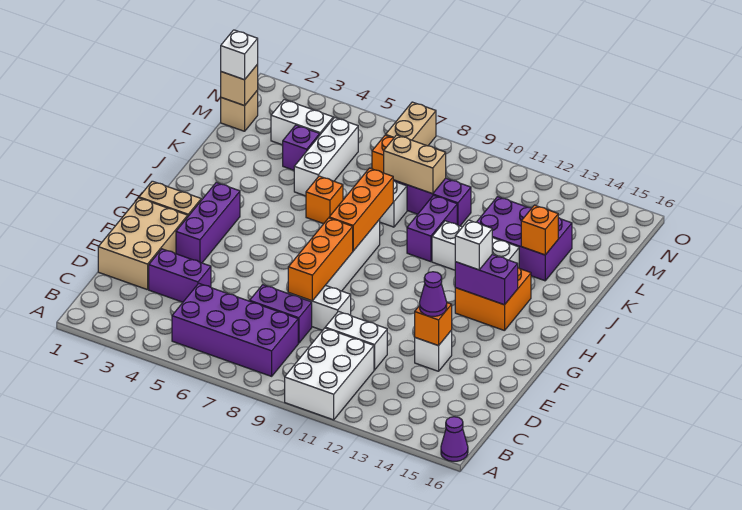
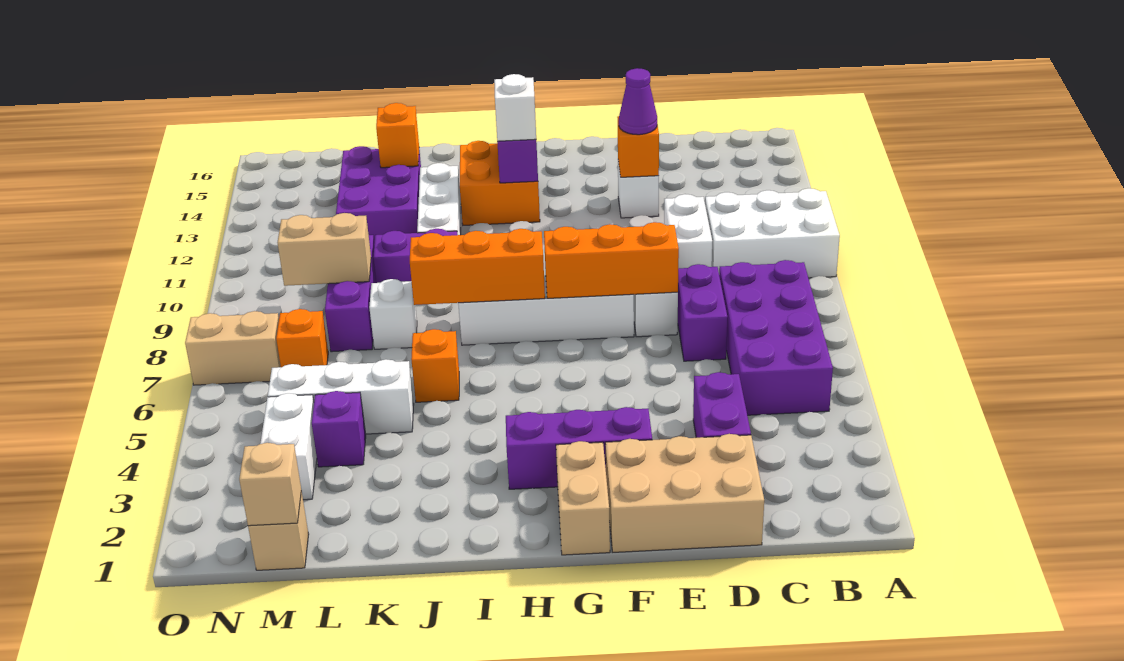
purple cone A16 level 1 -> none
tan brick L8:L9 level 2 -> tan brick L9:M9 level 2
white brick M1 level 3 -> none

